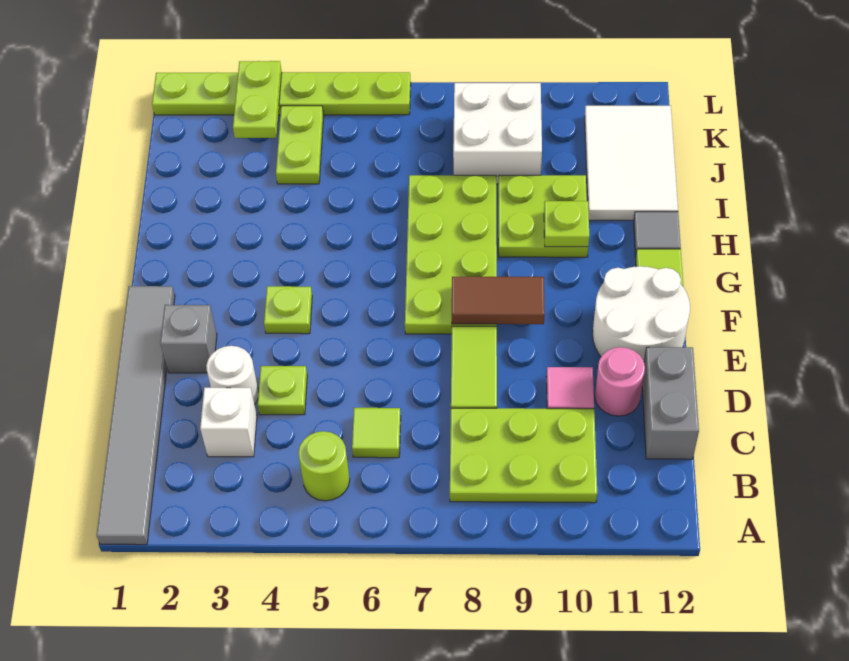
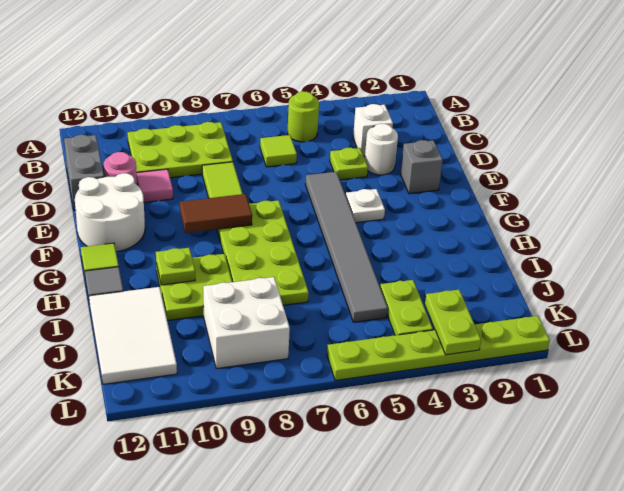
grey tile A1:F1 level 1 -> grey tile E5:J5 level 1
lime plate F4 level 1 -> white plate F4 level 1

